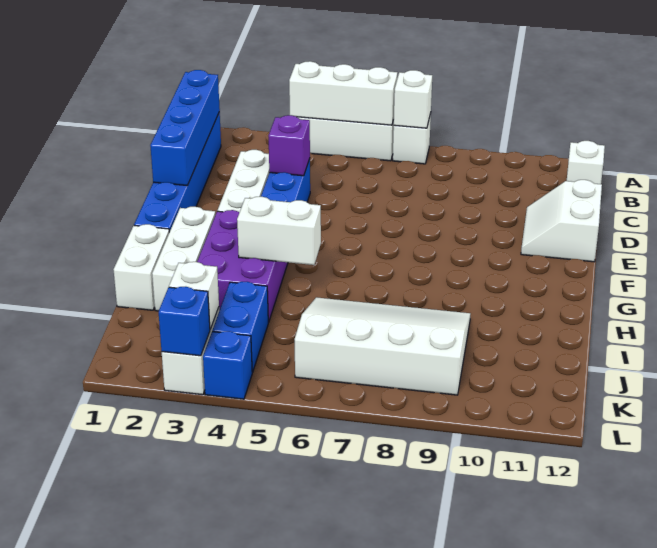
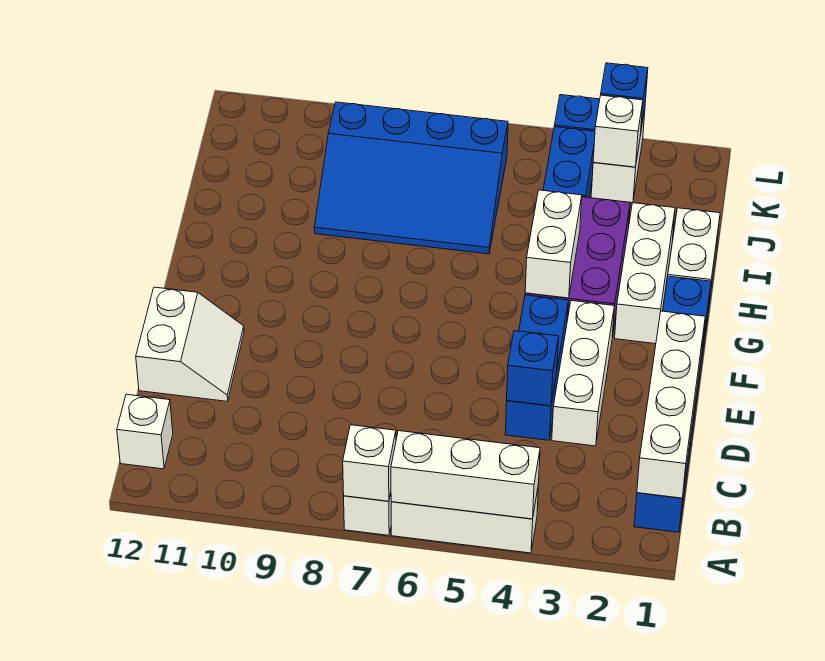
blue brick B1:E1 level 2 -> white brick B1:E1 level 2
purple brick D4 level 2 -> blue brick D4 level 2
white brick H4:H5 level 2 -> white brick G4:H4 level 2
white slope I6:K9 level 1 top K -> blue slope I6:K9 level 1 top K

